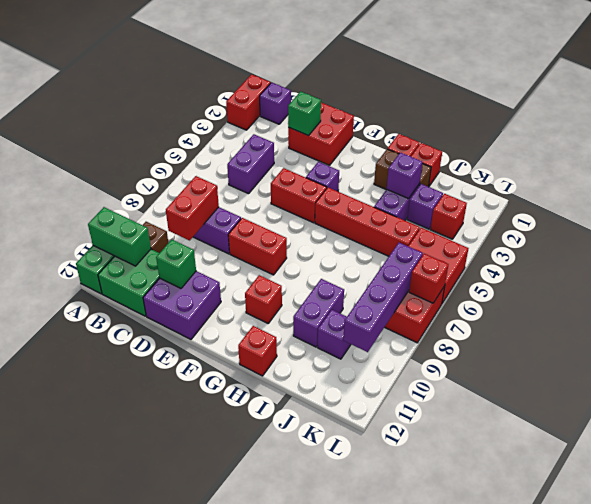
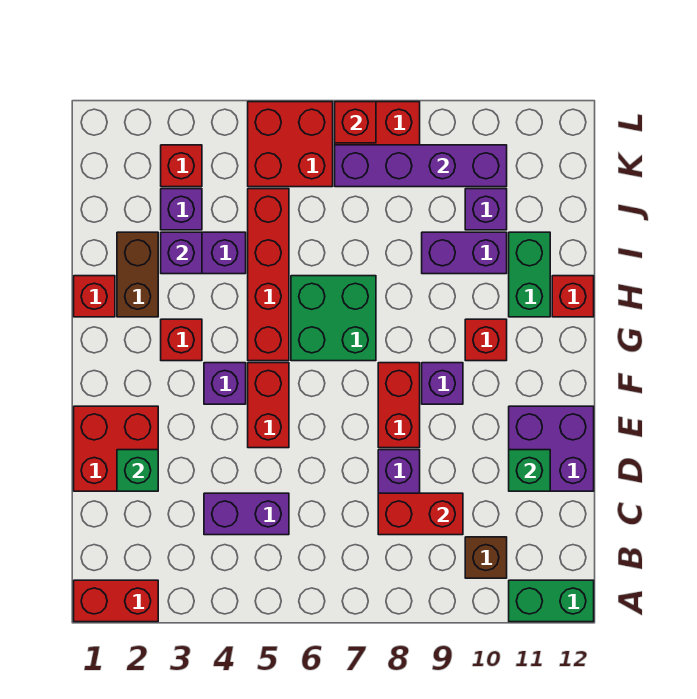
green brick A11:B11 level 2 -> green brick H11:I11 level 1
purple brick B1 level 1 -> purple brick F9 level 1
green brick B11:C12 level 1 -> green brick G6:H7 level 1
red brick I1 level 1 -> red brick G3 level 1

